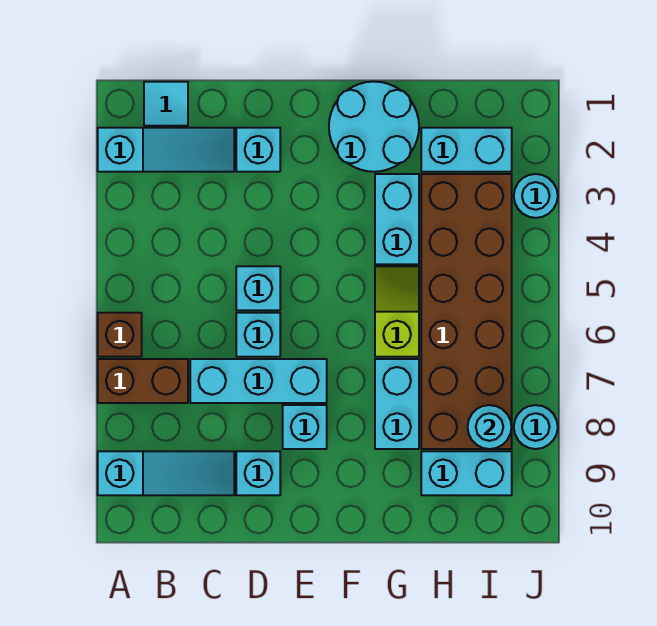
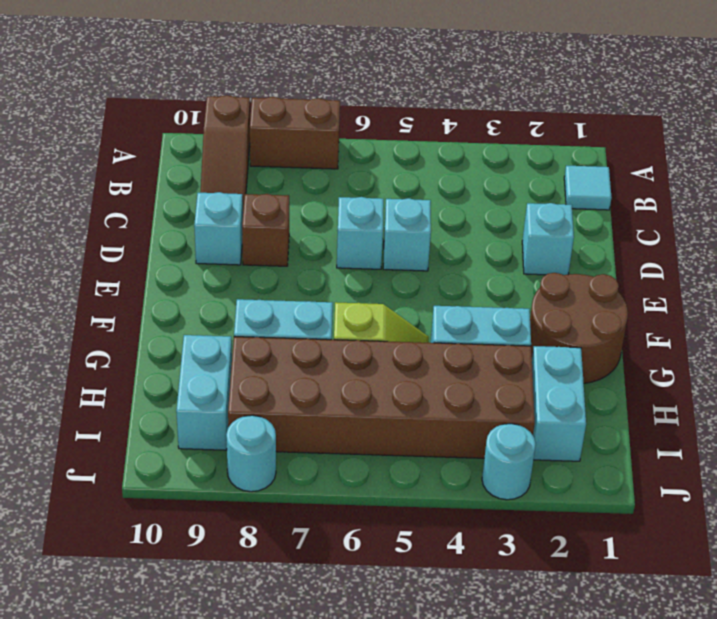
cyan slope A2:C2 level 1 top A -> none
brown brick A6 level 1 -> brown brick D8 level 1
brown brick A7:B7 level 1 -> brown brick A7:A8 level 1
cyan slope A9:C9 level 1 top A -> brown slope A9:C9 level 1 top A
cyan brick C7:E7 level 1 -> none
cyan brick E8 level 1 -> none
cyan round brick F1:G2 level 1 -> brown round brick F1:G2 level 1
cyan round brick I8 level 2 -> none

